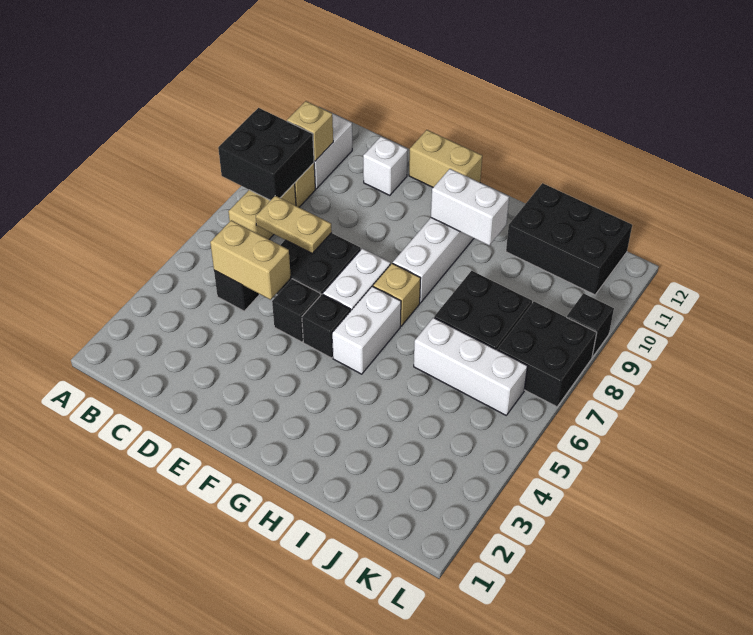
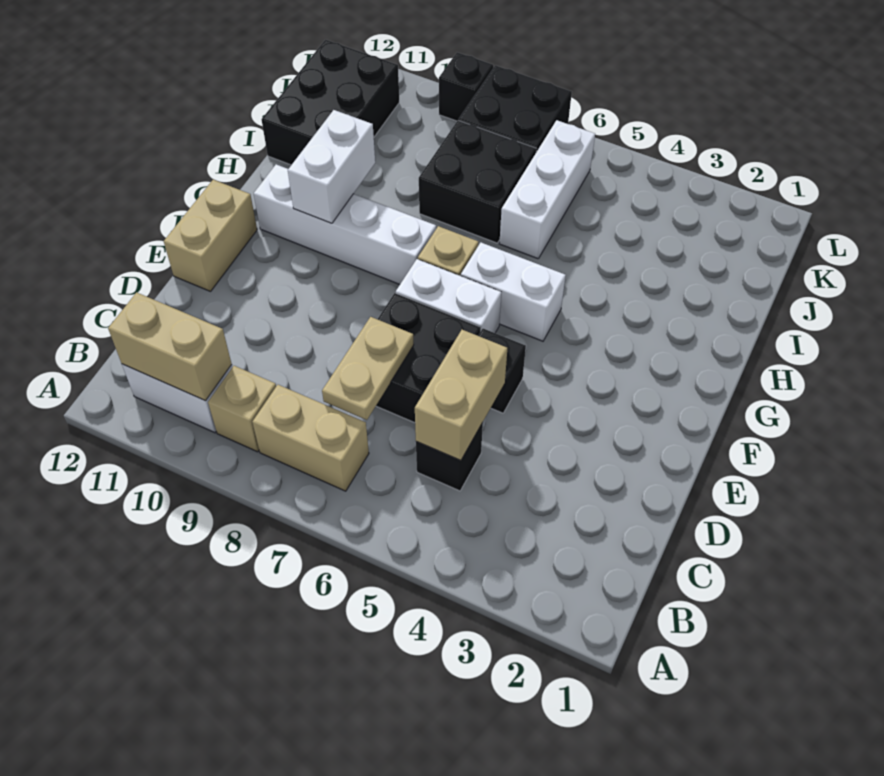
black brick A8:B9 level 2 -> none
tan brick B10 level 2 -> tan brick B10:B11 level 2
white brick D11 level 1 -> none
black brick F5 level 1 -> none

